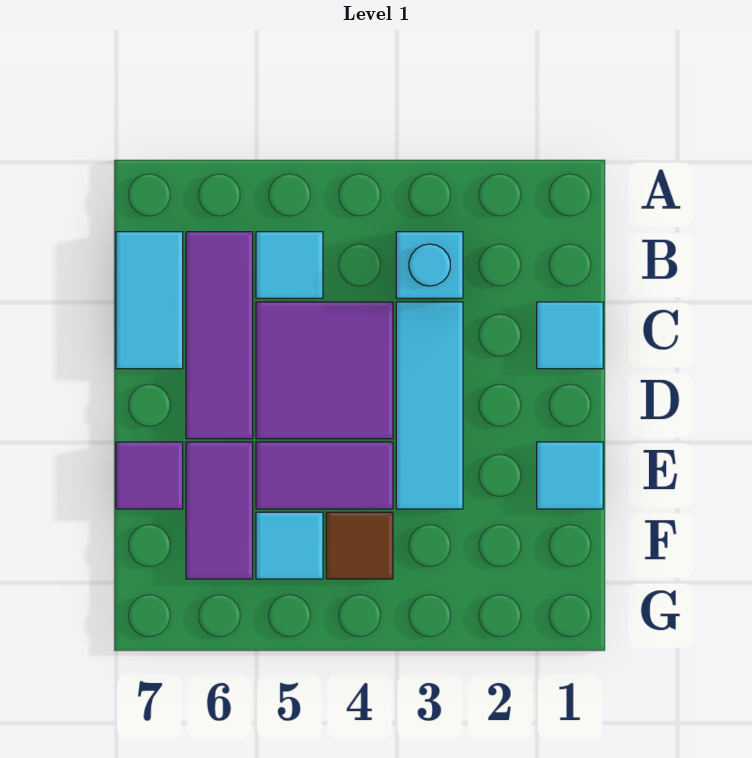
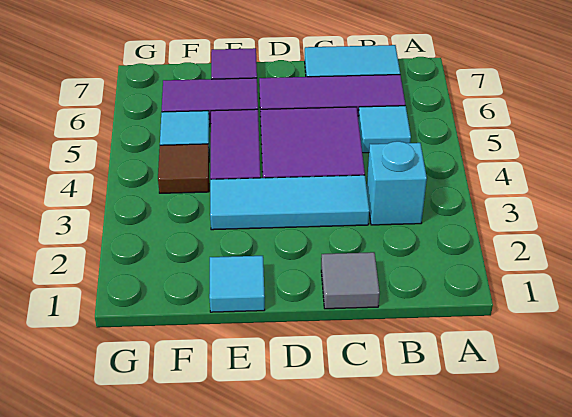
cyan tile C1 level 1 -> grey tile C1 level 1

